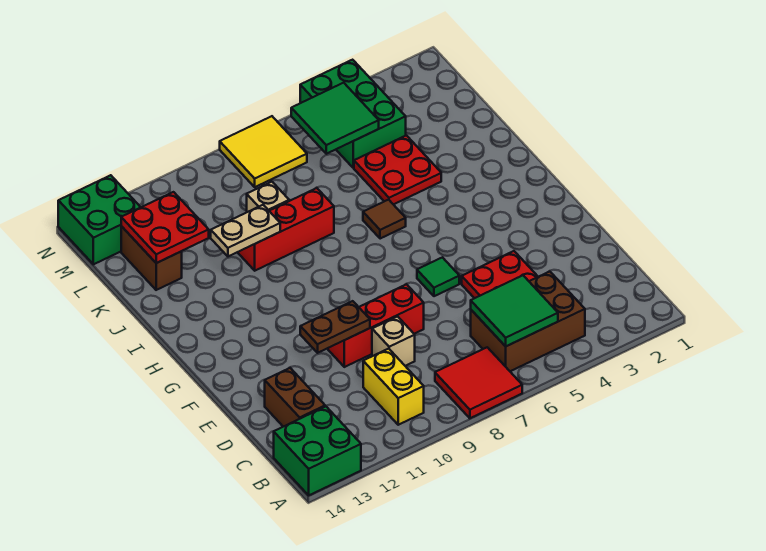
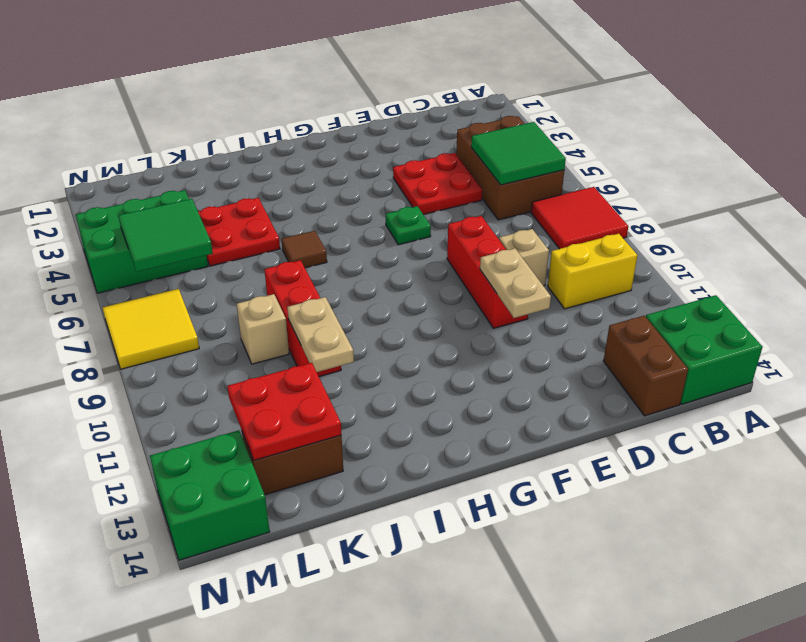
brown brick C13:D13 level 1 -> brown brick C13:C14 level 1
brown plate E10:E11 level 2 -> tan plate E10:E11 level 2
green tile F6 level 1 -> green plate F6 level 1

